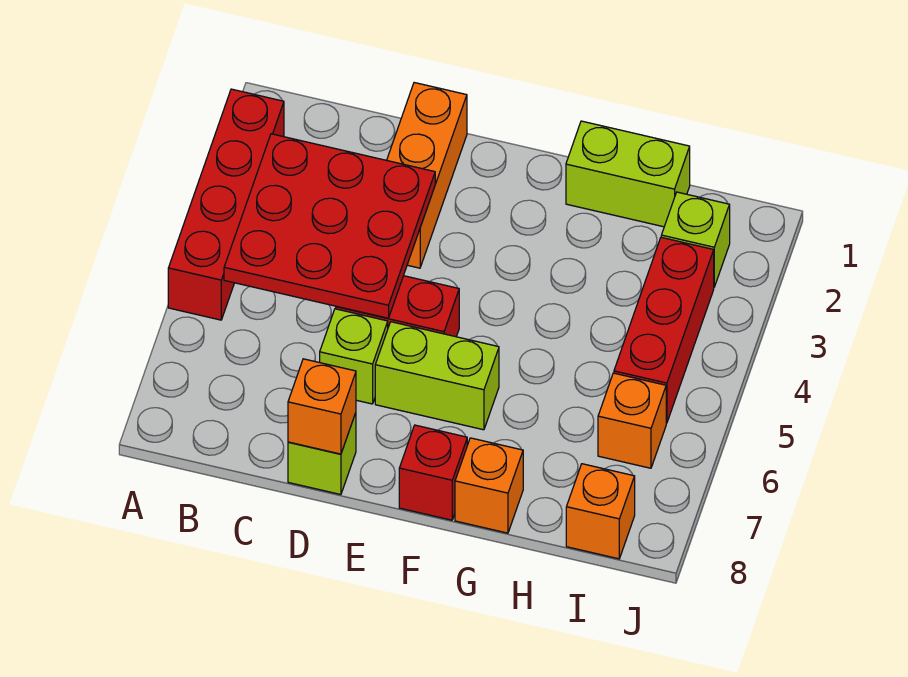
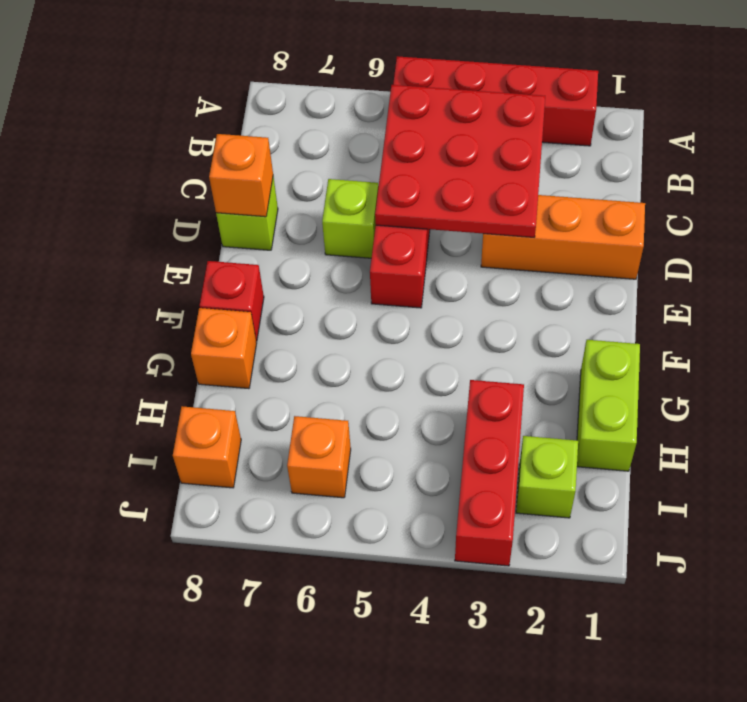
lime brick E6:F6 level 1 -> none
red brick I3:I5 level 1 -> red brick H3:J3 level 1

